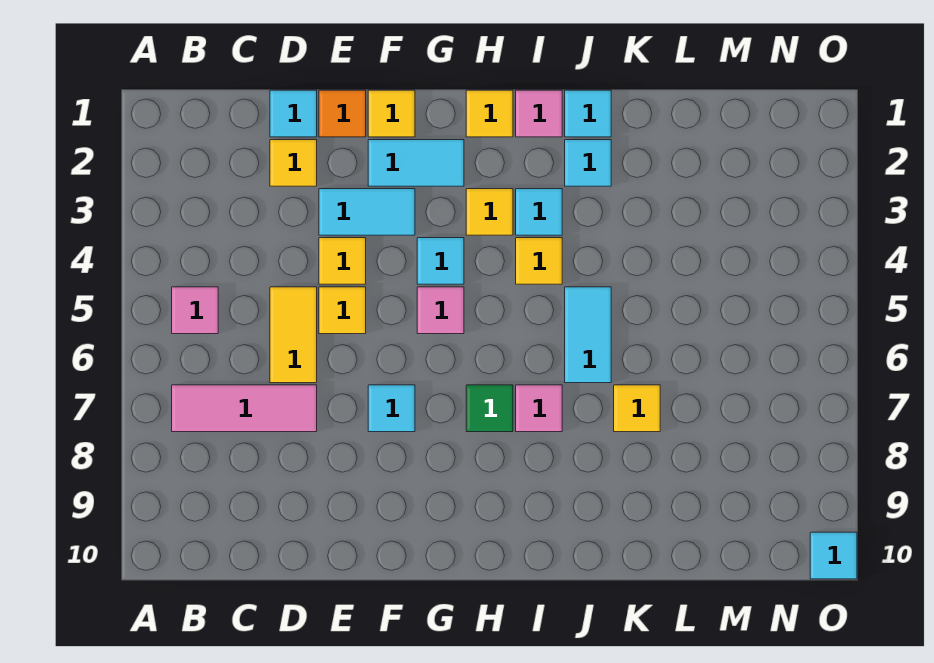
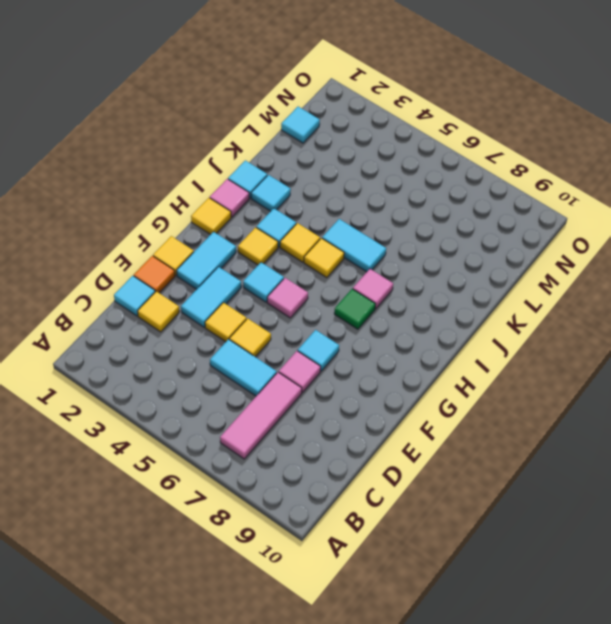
pink tile B5 level 1 -> pink tile E7 level 1
yellow tile D5:D6 level 1 -> cyan tile D5:D6 level 1
yellow tile K7 level 1 -> yellow tile I5 level 1
cyan tile O10 level 1 -> cyan tile M1 level 1

